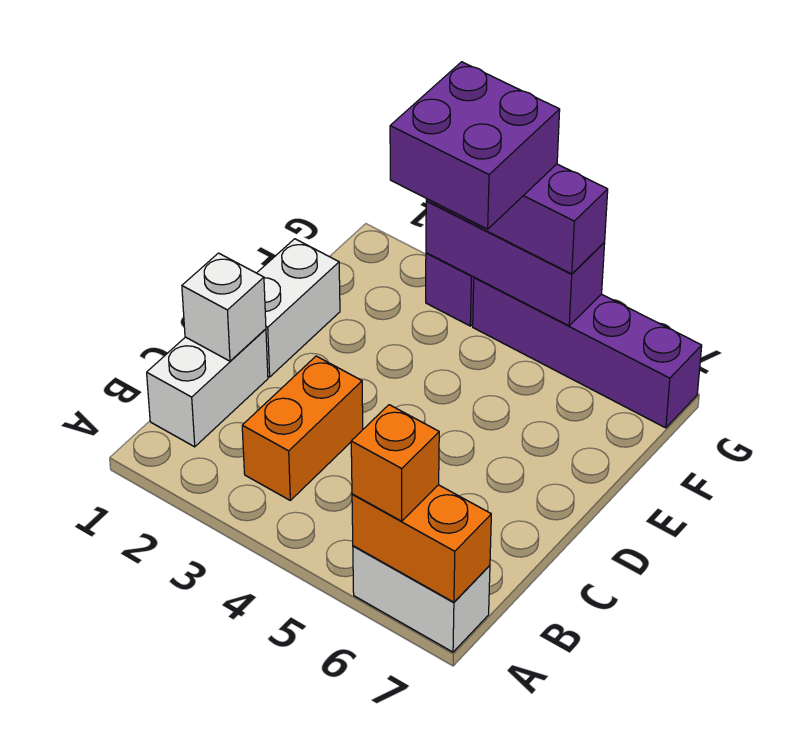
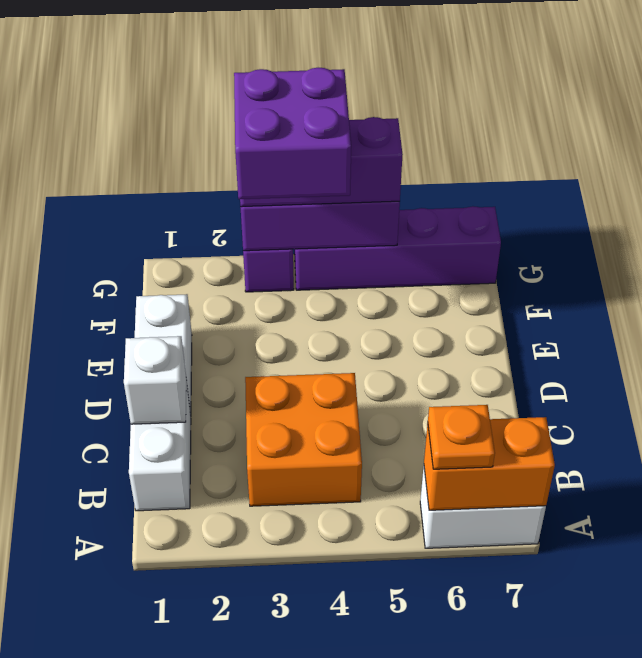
orange brick A6 level 3 -> orange plate A6 level 3
orange brick B3:C3 level 1 -> orange brick B3:C4 level 1

